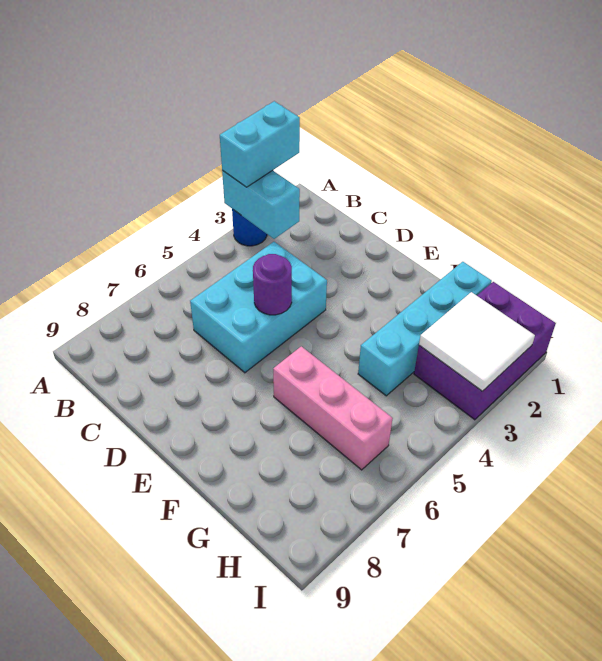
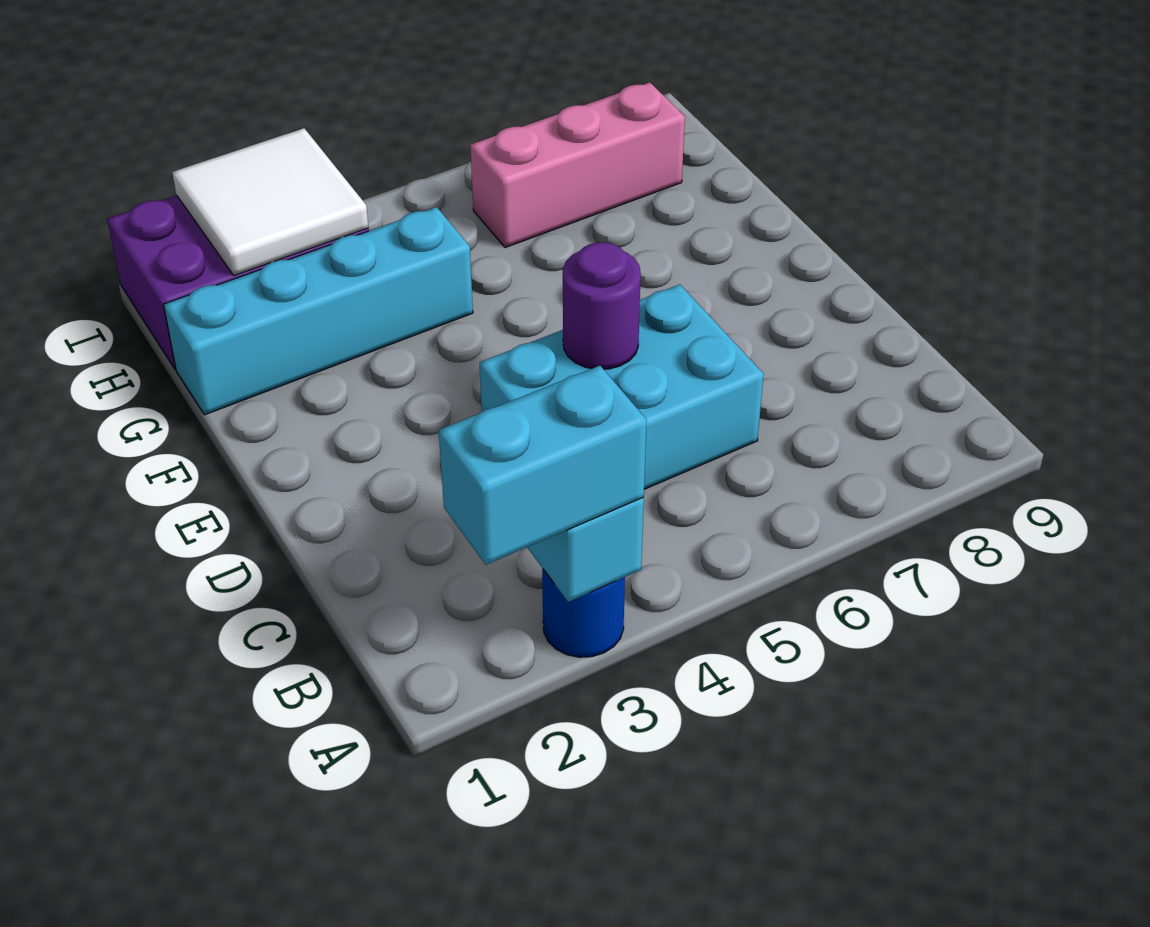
pink brick F6:H6 level 1 -> pink brick H6:H8 level 1

